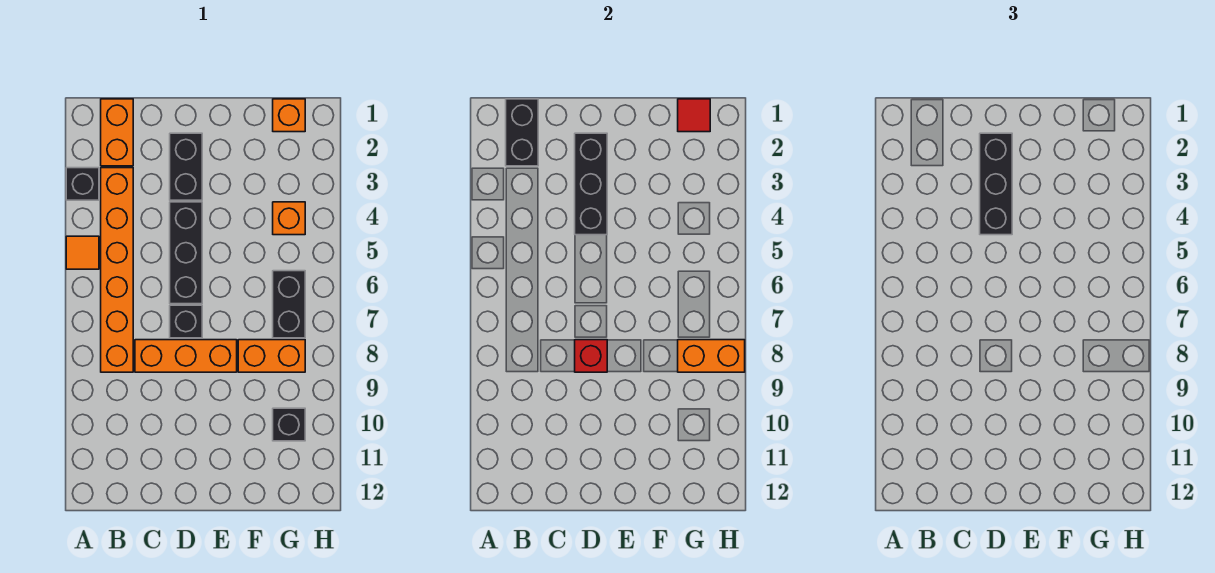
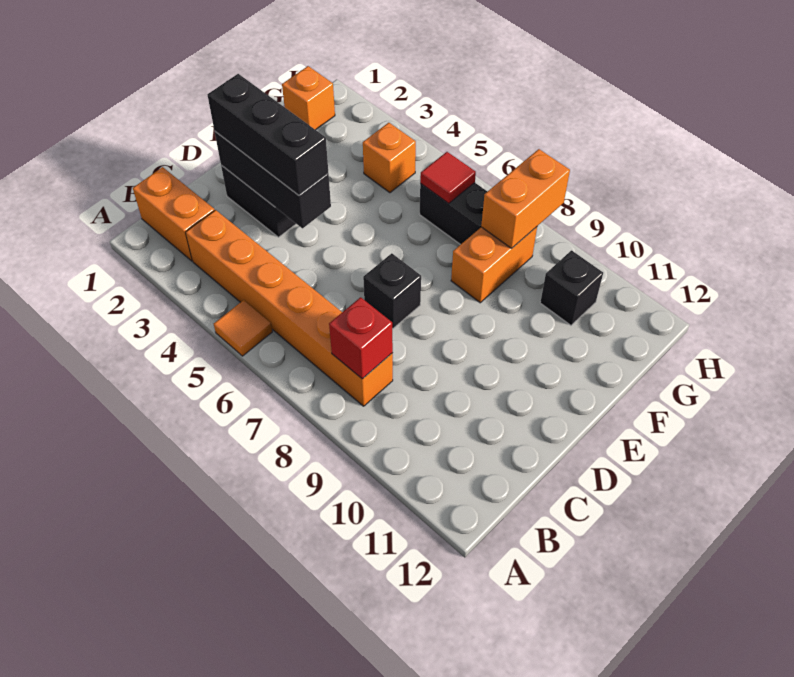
black brick A3 level 1 -> none
black brick B1:B2 level 2 -> none
orange brick C8:E8 level 1 -> none
black brick D4:D6 level 1 -> none
red brick D8 level 2 -> red brick B8 level 2
red tile G1 level 2 -> red tile G6 level 2

